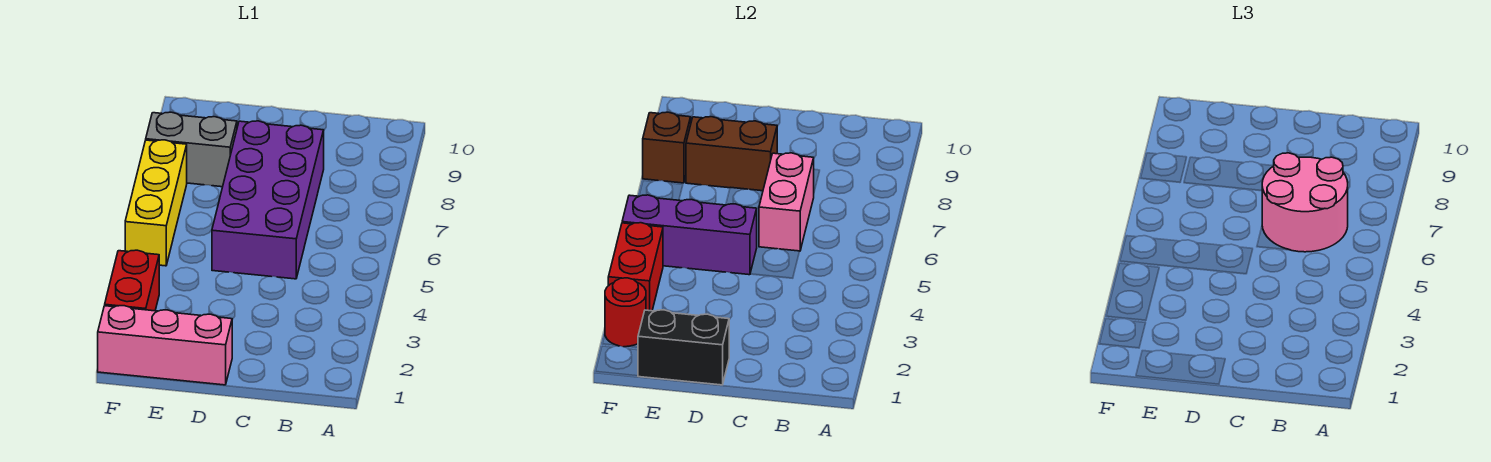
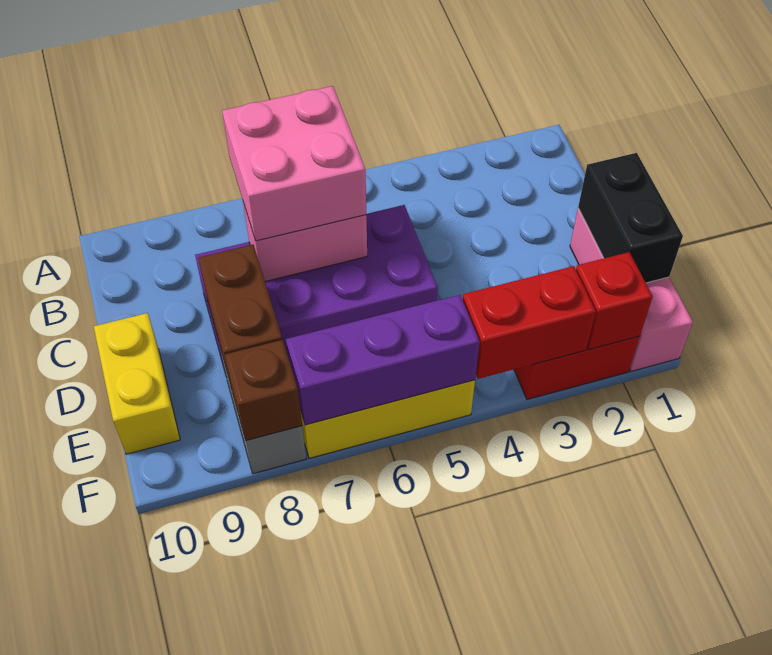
pink round brick B6:C7 level 3 -> pink brick B6:C7 level 3
purple brick D5:F5 level 2 -> purple brick F5:F7 level 2
none -> yellow brick D10:E10 level 1
red round brick F2 level 2 -> red brick F2 level 2

